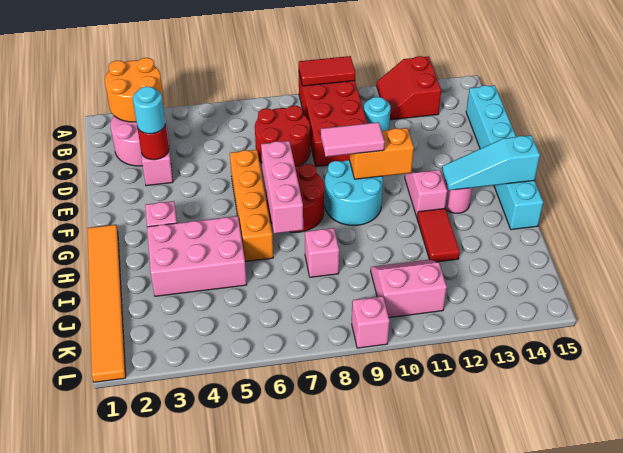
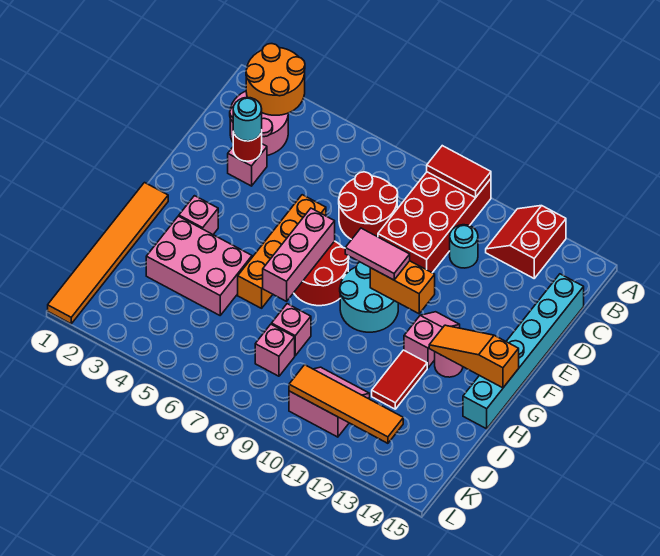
cyan slope G13:G15 level 2 top 15 -> orange slope G13:G15 level 2 top 15
none -> orange tile K10:K13 level 2
pink brick L9 level 1 -> pink brick J8 level 1

